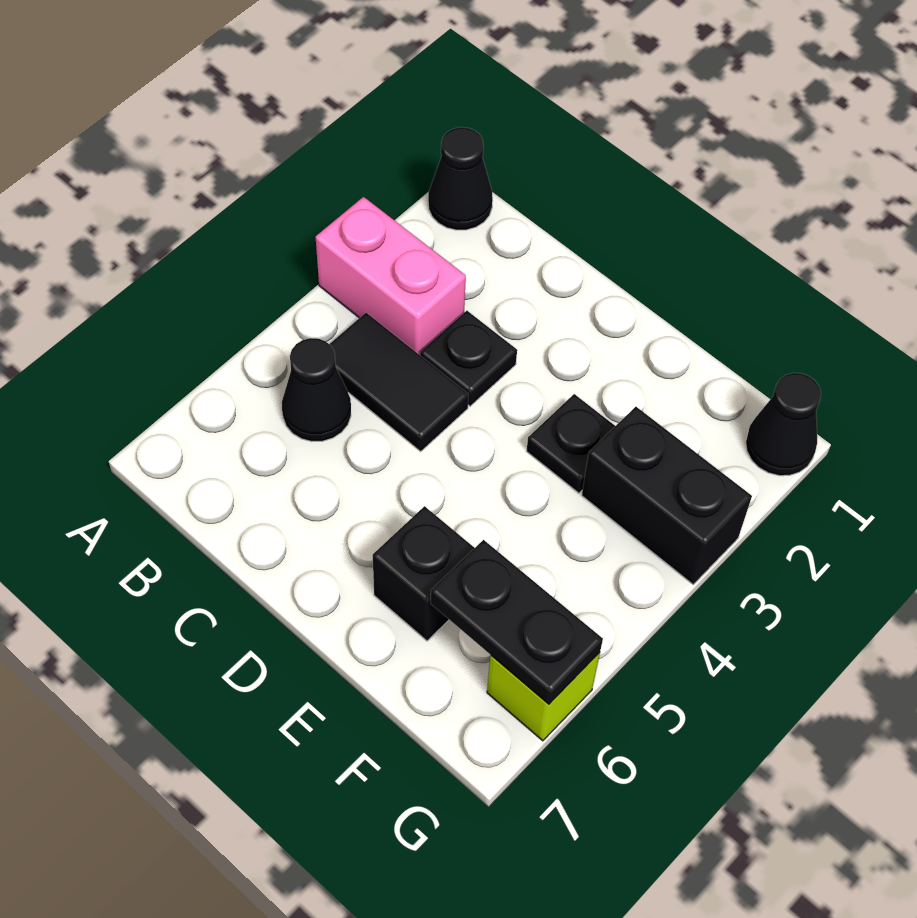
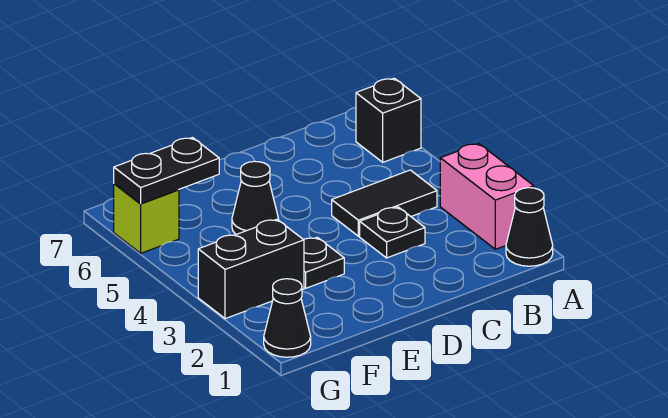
pink brick A3:B3 level 1 -> pink brick A2:A3 level 1
black cone B5 level 1 -> black cone E5 level 1
black brick E6 level 1 -> black brick A6 level 1

